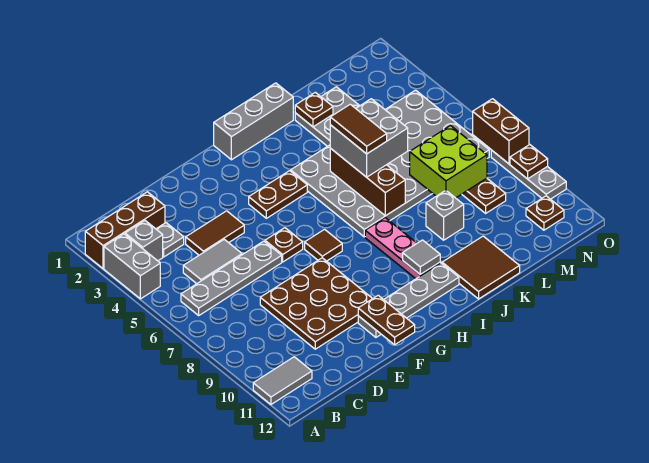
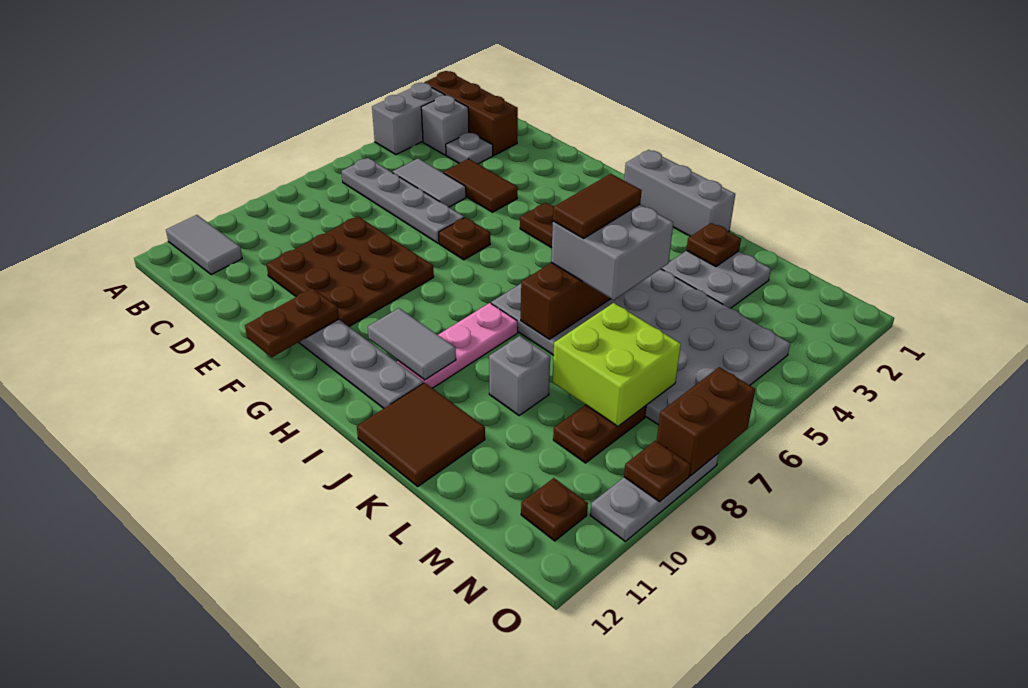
brown tile G7 level 1 -> none
grey tile I10 level 2 -> grey tile H10:I10 level 2

